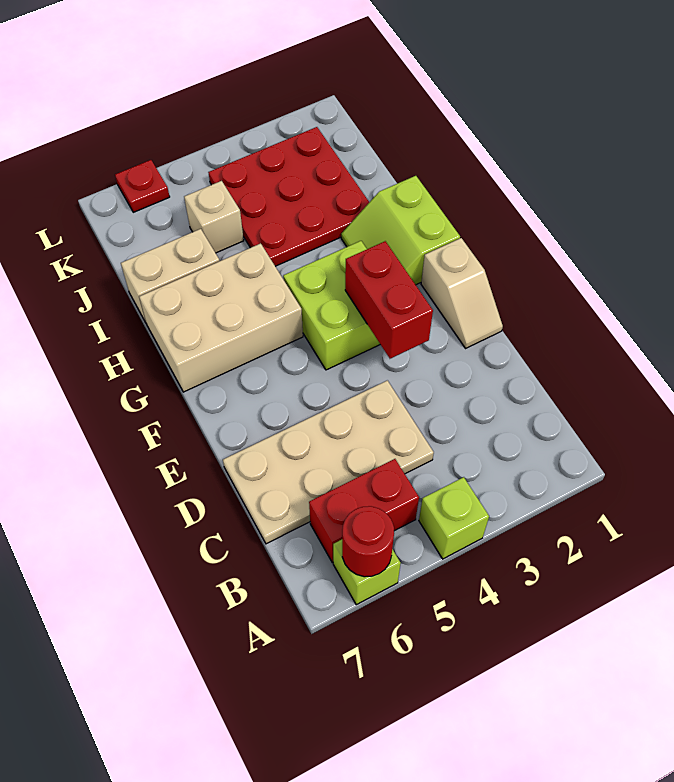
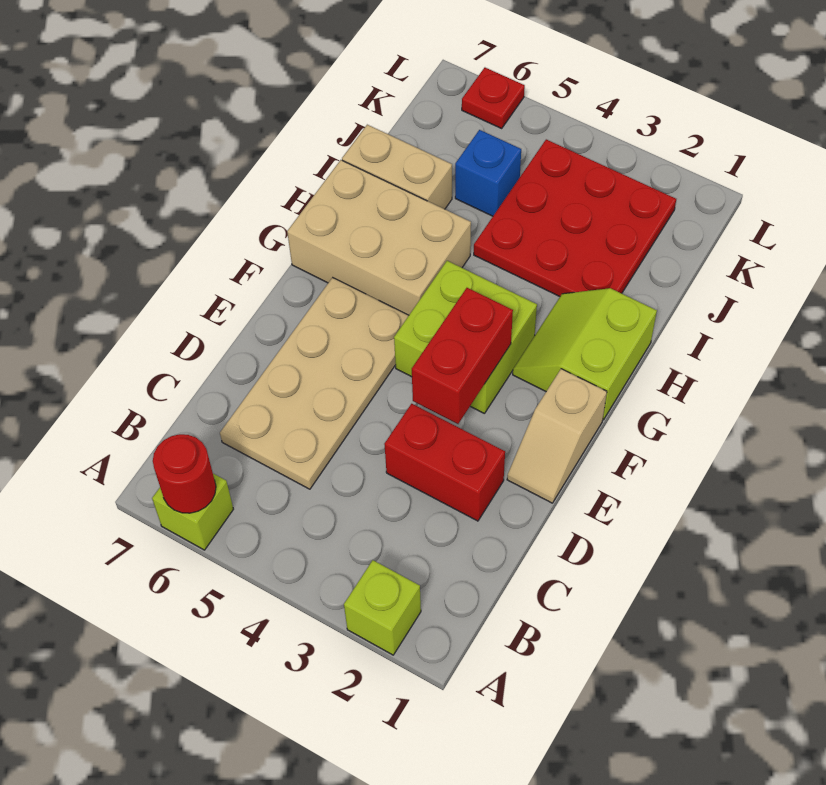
lime brick A4 level 1 -> lime brick A2 level 1
red brick B5:B6 level 1 -> red brick D2:D3 level 1
tan plate C4:D7 level 1 -> tan plate C5:F6 level 1
tan brick J5 level 1 -> blue brick J5 level 1

